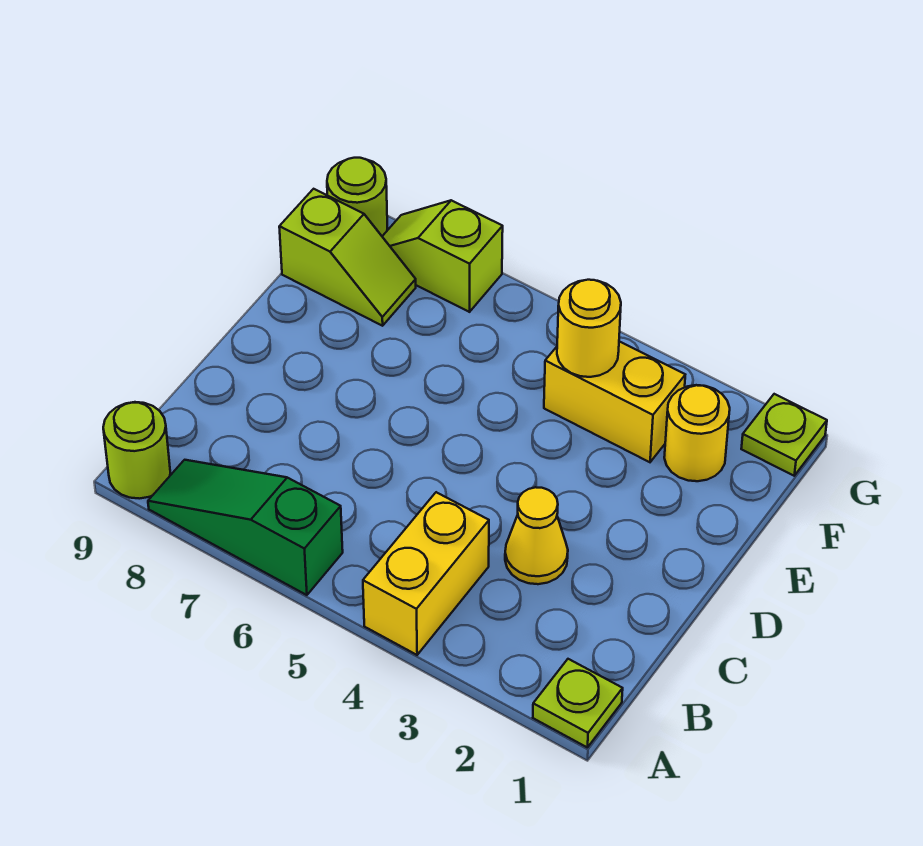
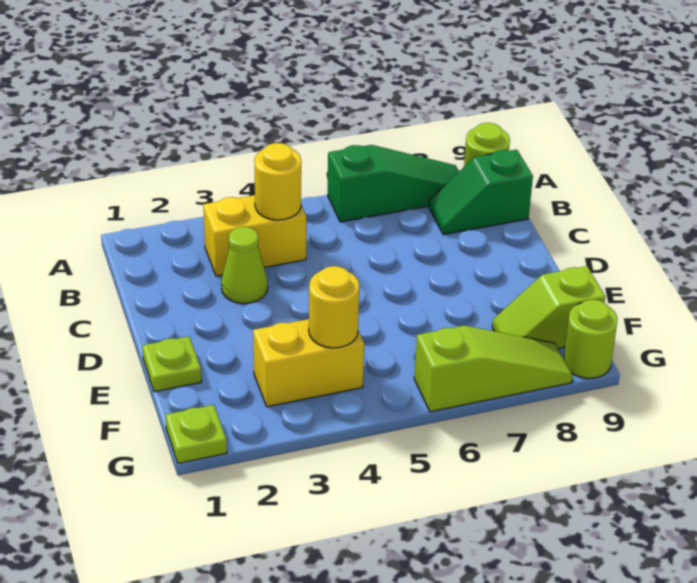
lime plate A1 level 1 -> lime plate E1 level 1
yellow brick A4:B4 level 1 -> yellow brick B3:B4 level 1
none -> green slope B8:B9 level 1 top 9
yellow cone C3 level 1 -> lime cone C3 level 1
yellow round brick F2 level 1 -> yellow round brick B4 level 2
lime slope G7:G8 level 1 top 7 -> lime slope G6:G8 level 1 top 6

